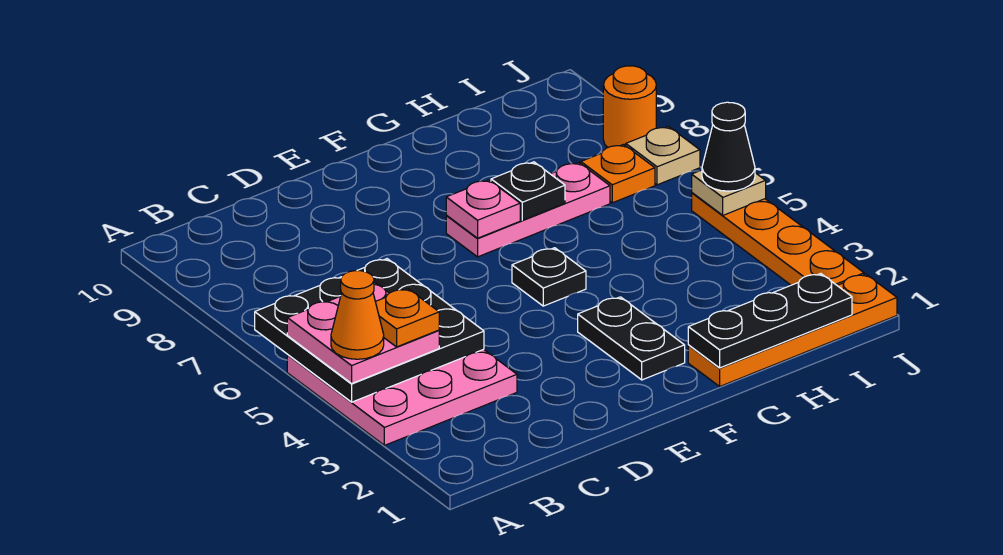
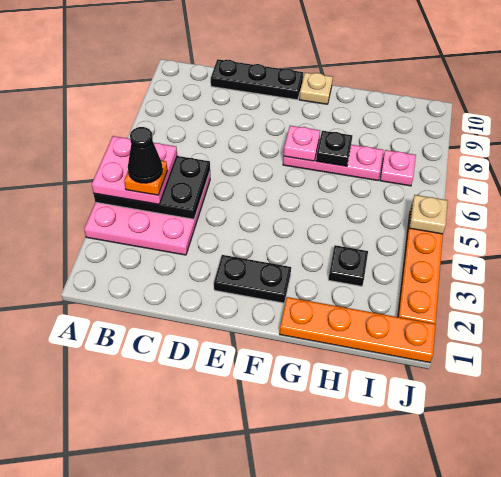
black plate A4:C6 level 2 -> black plate A4:C5 level 2
orange cone A4 level 4 -> none
black plate F2:F3 level 1 -> black plate E2:F2 level 1
black plate F5 level 1 -> black plate H3 level 1
black plate G1:I1 level 2 -> black plate C10:E10 level 1
orange plate I7 level 1 -> pink plate I7 level 1
black cone J5 level 3 -> black cone B4 level 5
tan plate J7 level 1 -> tan plate F10 level 1
orange round brick J8 level 1 -> none

